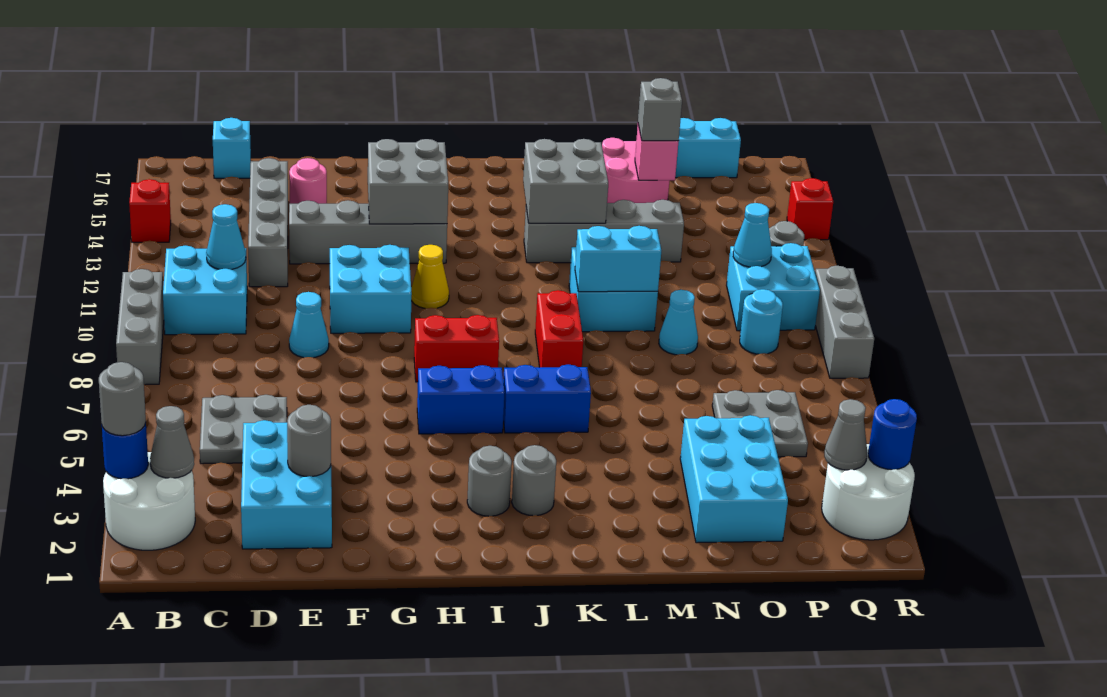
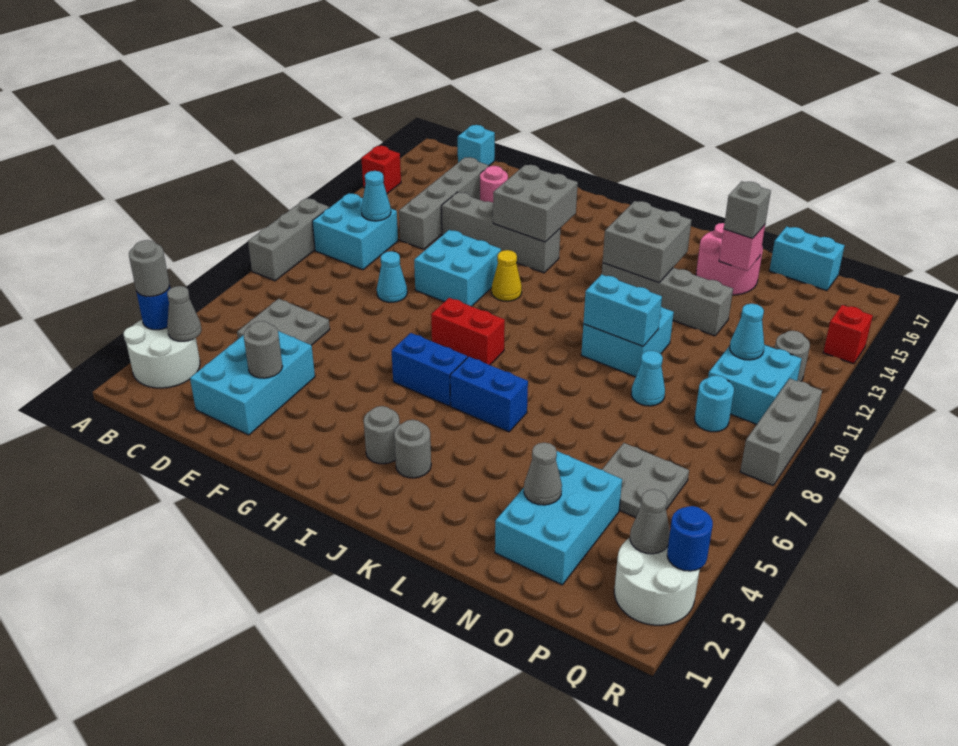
red brick K8:K9 level 1 -> none
none -> grey cone N3 level 2

